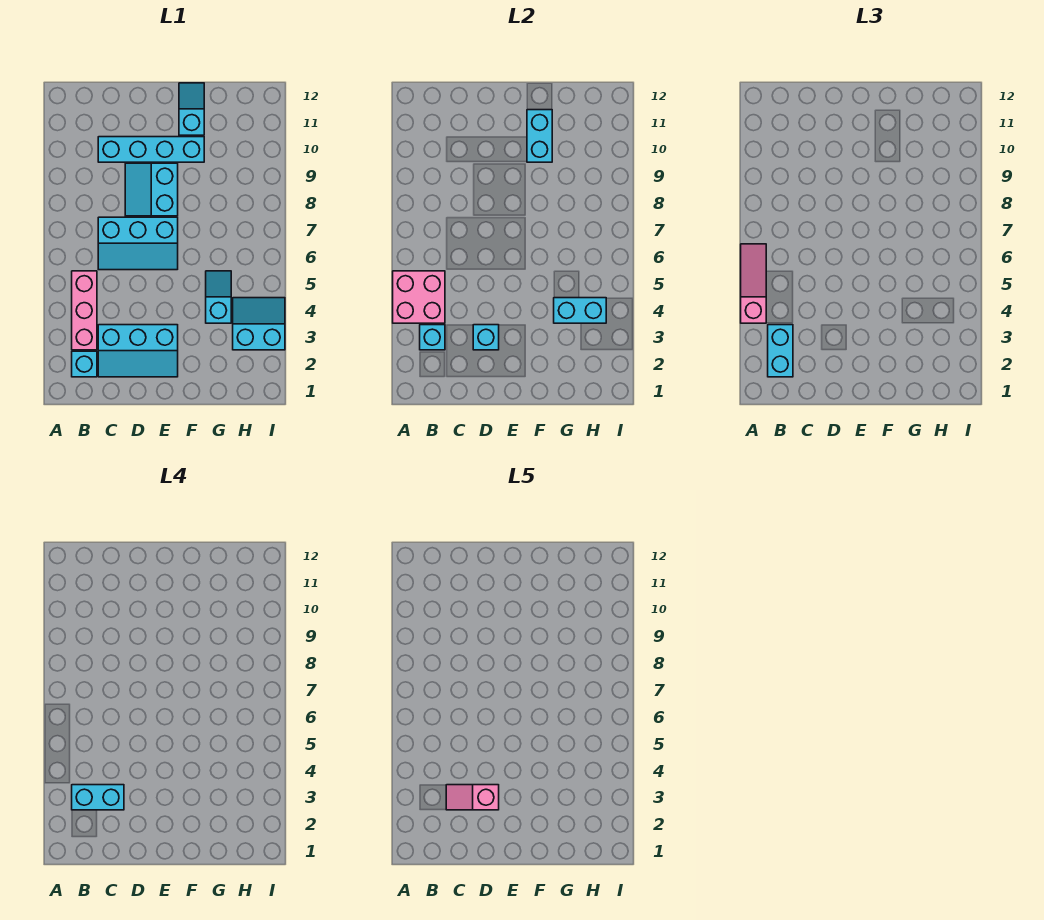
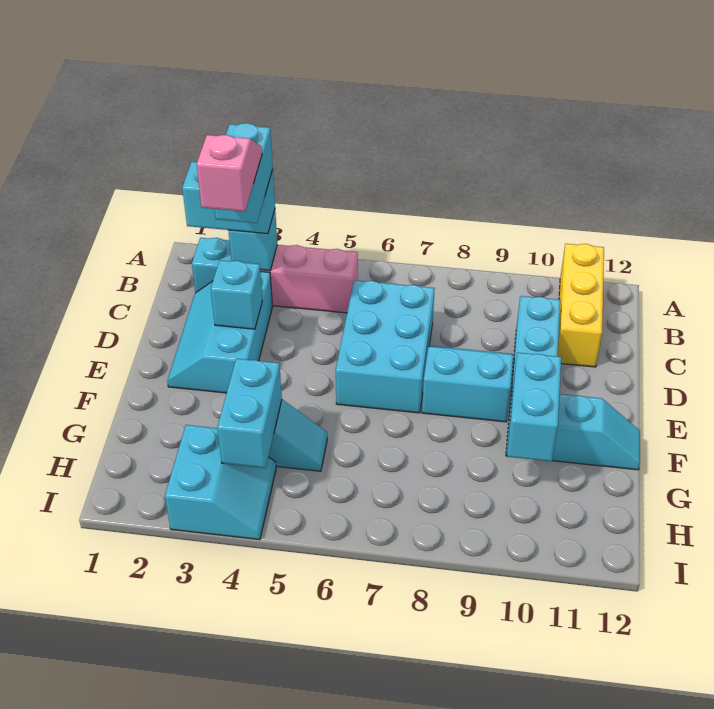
pink brick A4:B5 level 2 -> none
pink slope A4:A6 level 3 top 4 -> none
none -> yellow brick A11:C11 level 1
cyan slope C6:E7 level 1 top 7 -> cyan brick C6:E7 level 1
cyan brick F10:F11 level 2 -> cyan brick F10:G10 level 2

